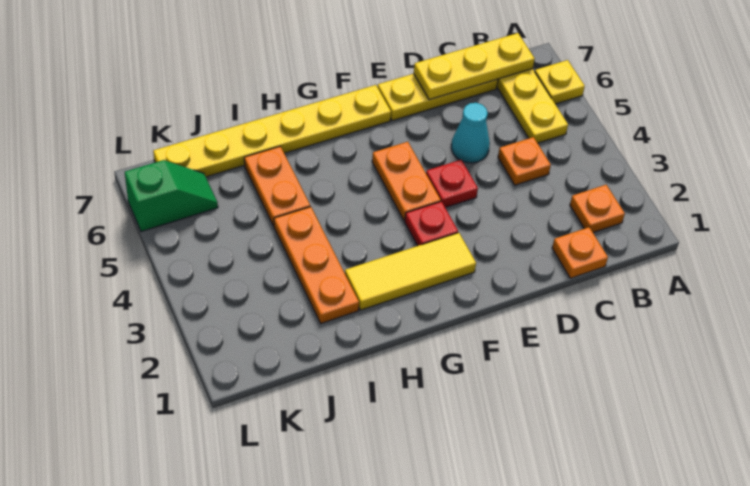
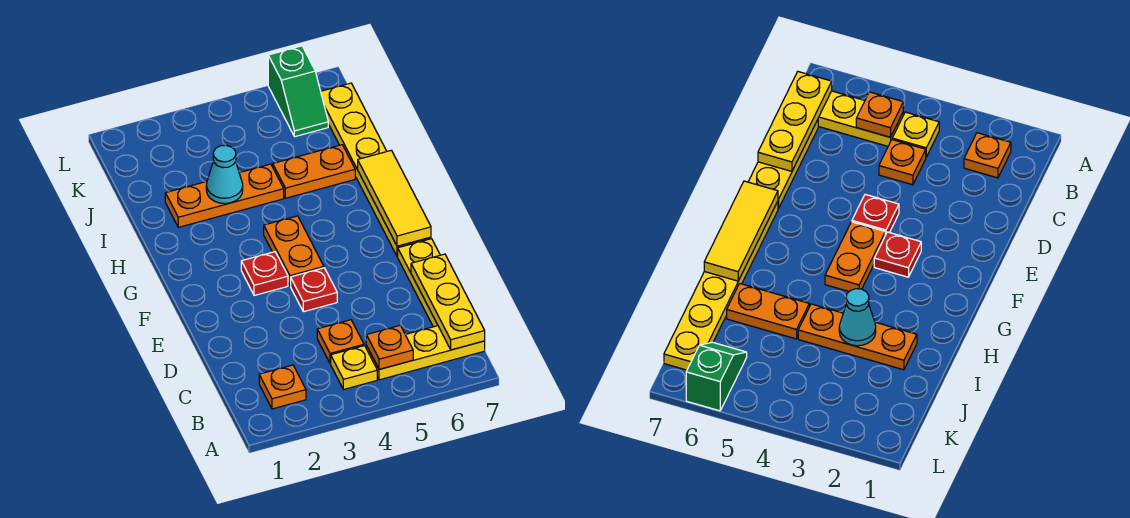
yellow plate A6 level 1 -> yellow plate B4 level 1
orange plate C1 level 1 -> orange plate B5 level 2
cyan cone D5 level 1 -> cyan cone I3 level 2
yellow tile F2:H2 level 1 -> yellow tile F7:H7 level 2
orange plate F4:F5 level 1 -> orange plate F4:G4 level 1

